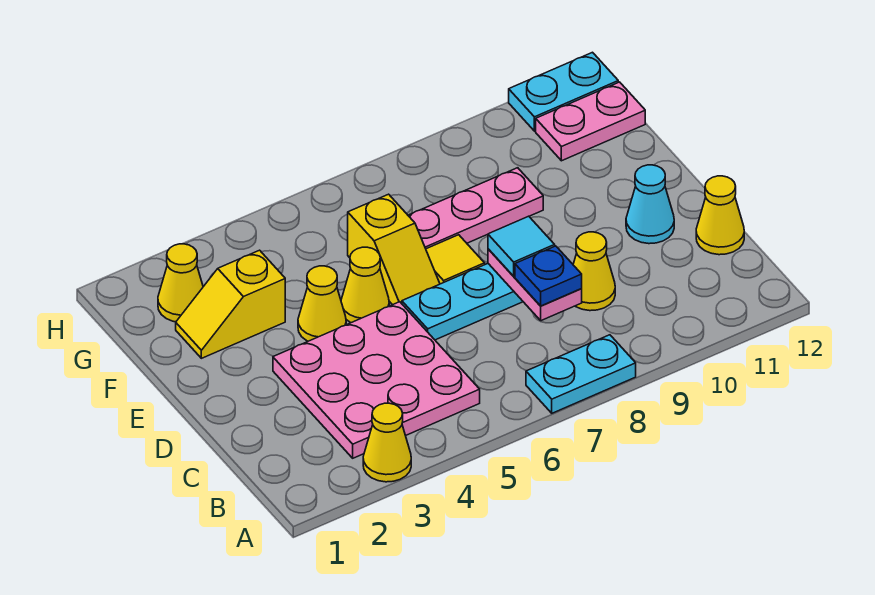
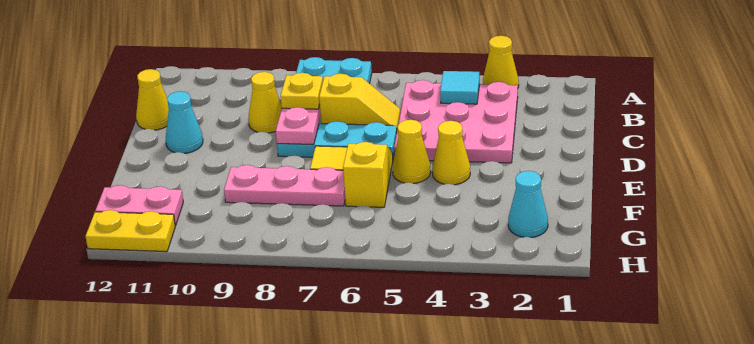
blue plate C8 level 3 -> yellow plate C8 level 3
cyan tile D8 level 3 -> cyan tile B4 level 2
yellow slope F2:F3 level 1 top 3 -> yellow slope C6:C7 level 1 top 7
yellow cone G2 level 1 -> cyan cone G2 level 1
cyan plate H11:H12 level 1 -> yellow plate H11:H12 level 1

